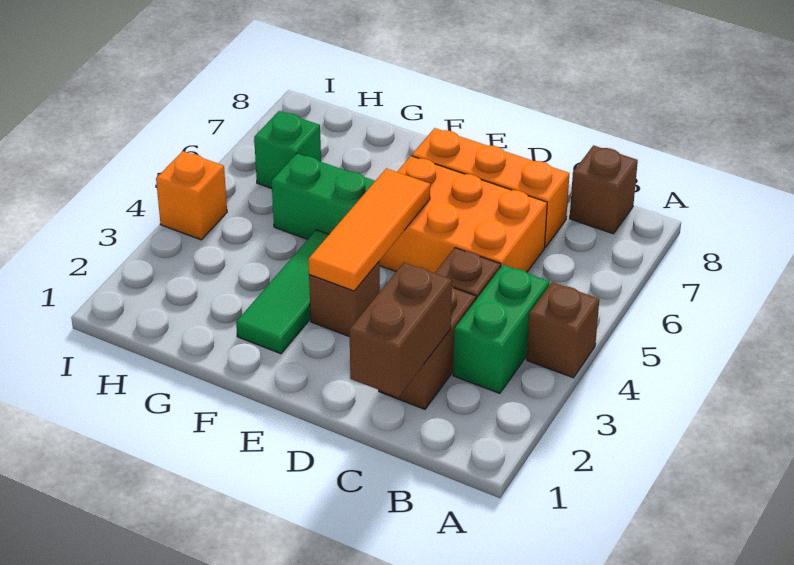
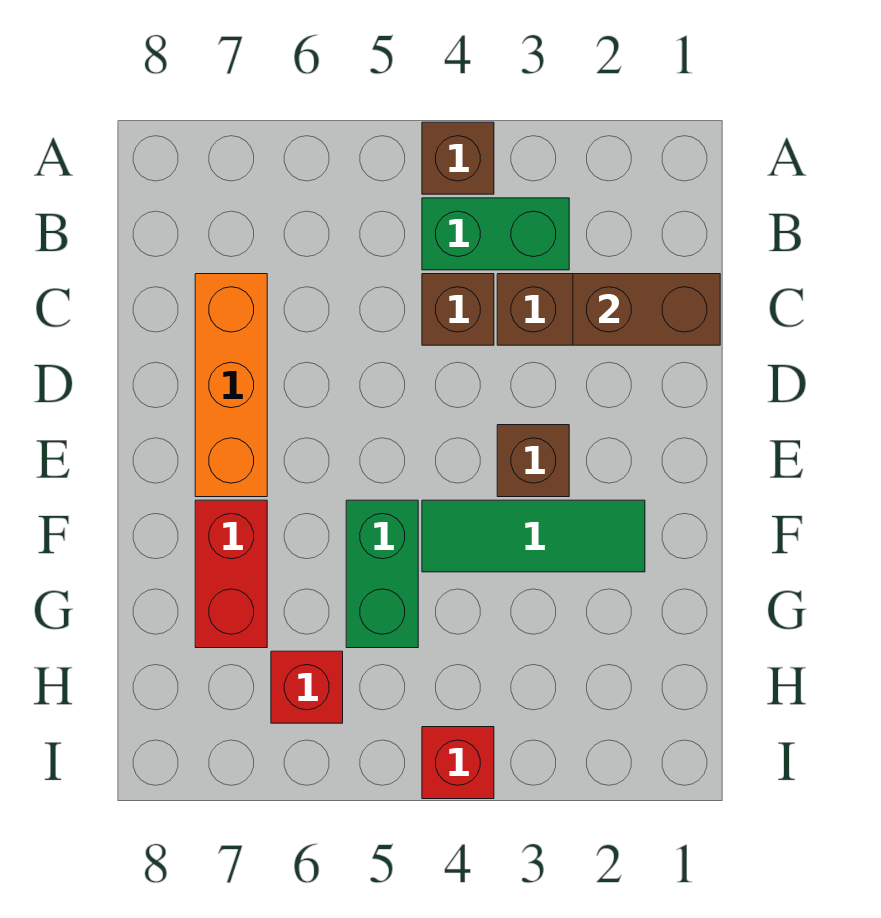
brown brick B8 level 1 -> none
orange brick C5:E6 level 1 -> none
orange tile E3:E5 level 2 -> none
none -> red brick F7:G7 level 1
green brick H6 level 1 -> red brick H6 level 1
orange brick I4 level 1 -> red brick I4 level 1

